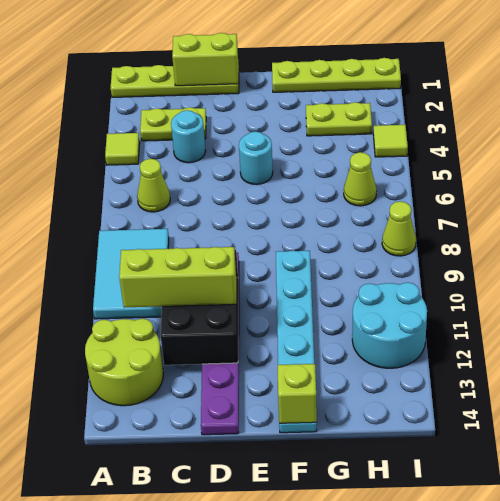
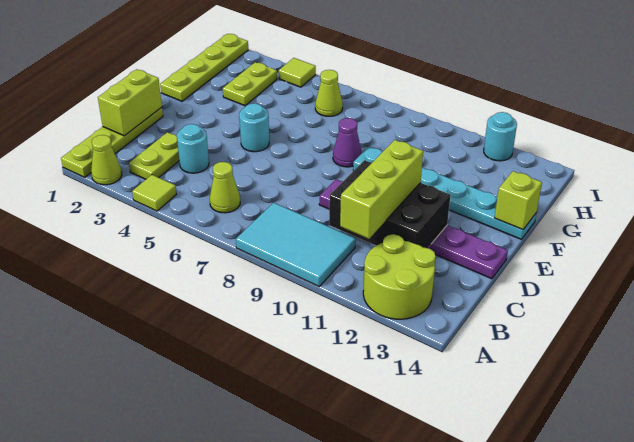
none -> purple cone F8 level 1
cyan round brick H11:I12 level 1 -> cyan round brick I12 level 1
lime cone I8 level 1 -> lime cone A2 level 1

